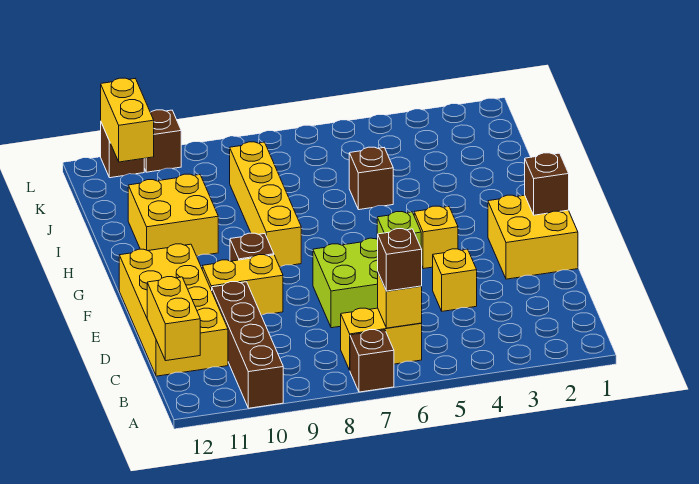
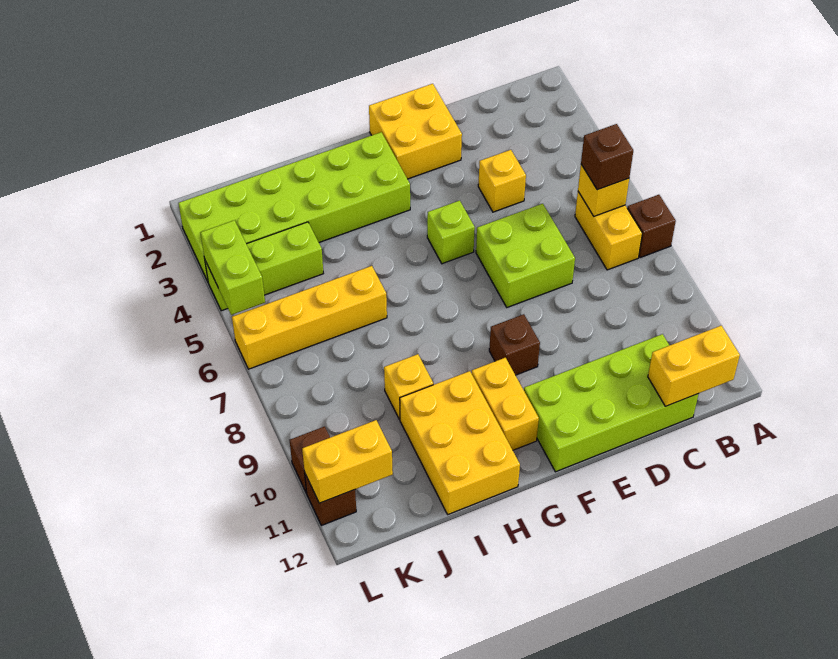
brown brick A10:D10 level 1 -> none
yellow brick C11:F12 level 1 -> lime brick C11:F12 level 1
yellow brick E9:E10 level 1 -> yellow brick G10:G11 level 1
brown brick F1 level 2 -> none
yellow brick F4 level 1 -> yellow brick I9 level 1
none -> lime brick G2:L3 level 1
yellow brick G8:J8 level 1 -> yellow brick I6:L6 level 1
yellow brick H10:I11 level 1 -> yellow brick H10:I12 level 1
brown brick I5 level 1 -> none
none -> lime brick J4:L4 level 1
none -> lime brick L4:L5 level 2

